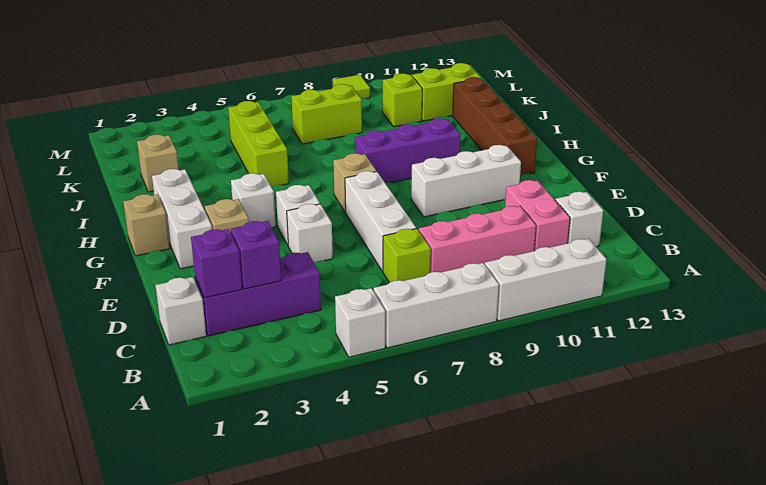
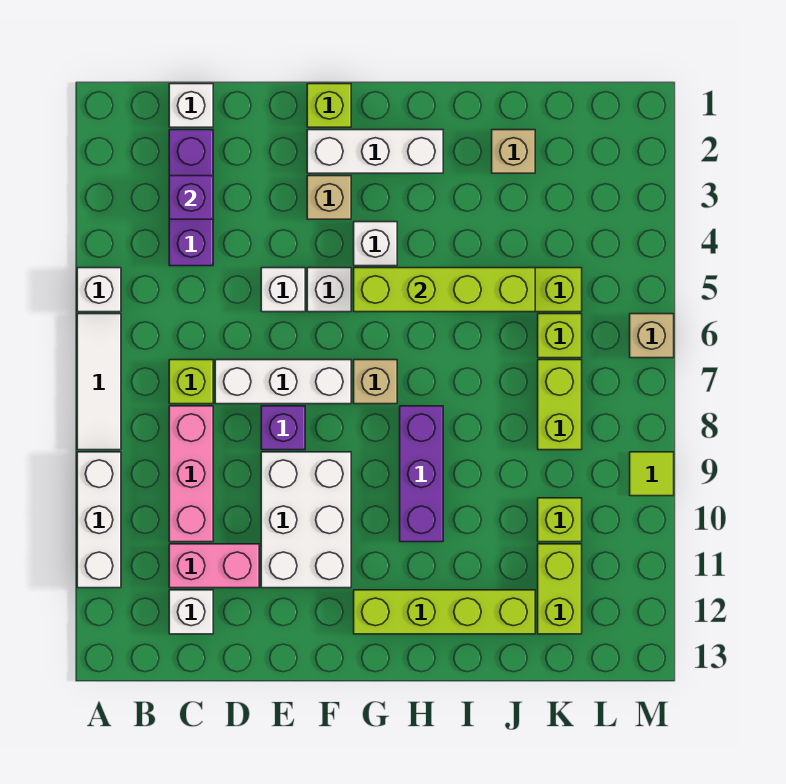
white brick A6:A8 level 1 -> white tile A6:A8 level 1
purple brick C2 level 2 -> purple brick E8 level 1
none -> lime brick F1 level 1
white brick F9:F11 level 1 -> white brick E9:F11 level 1
tan brick G1 level 1 -> tan brick M6 level 1
none -> lime brick G5:J5 level 2
brown brick G12:J12 level 1 -> lime brick G12:J12 level 1
none -> lime brick K6 level 1

